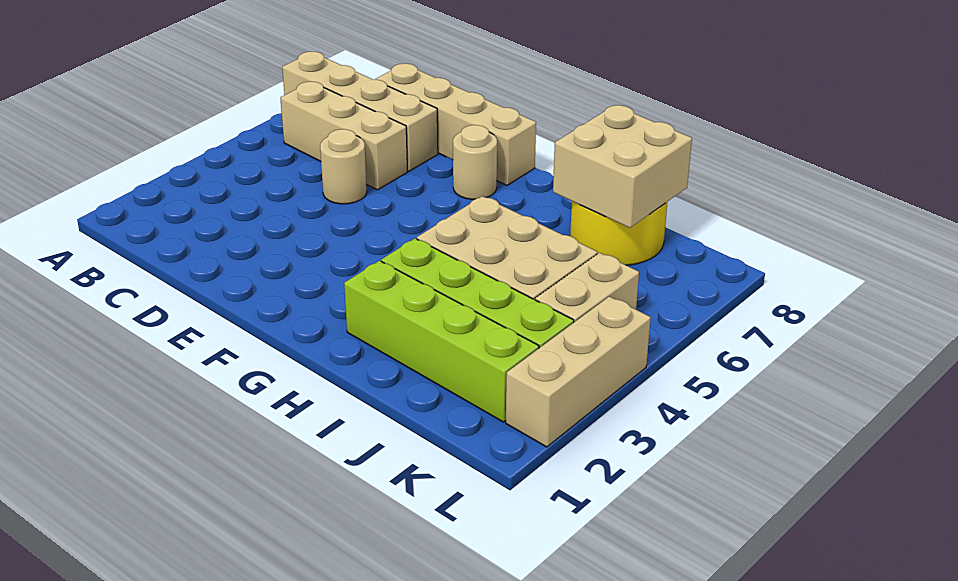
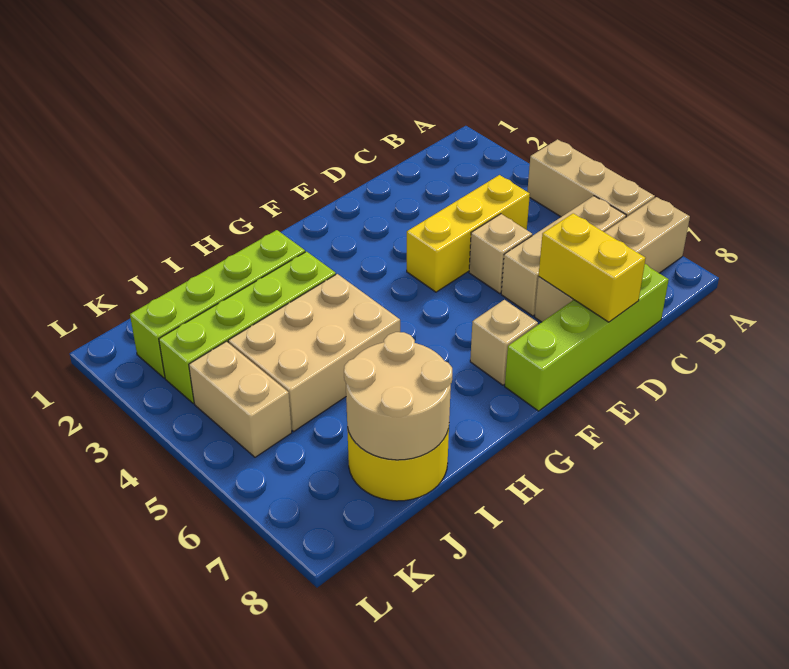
none -> yellow brick C4:E4 level 1
tan brick C8:F8 level 1 -> lime brick C8:F8 level 1
tan round brick D5 level 1 -> tan brick D5 level 1
none -> yellow brick D7:D8 level 2
tan round brick F7 level 1 -> tan brick F7 level 1
tan brick I7:J8 level 2 -> tan round brick I7:J8 level 2
tan brick L2:L4 level 1 -> tan brick A4:A6 level 1

